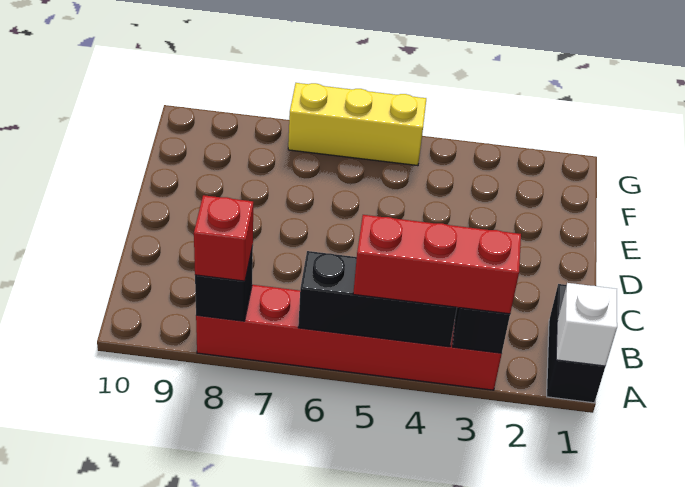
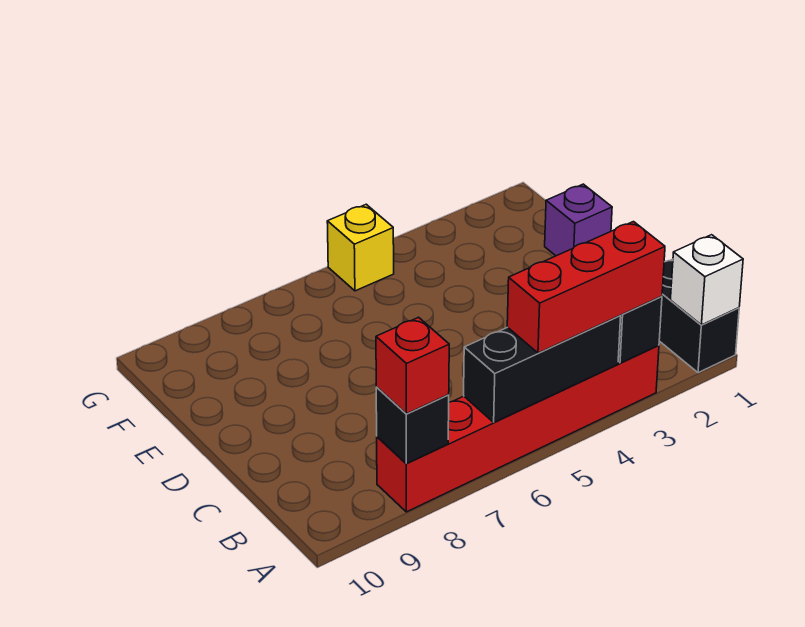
none -> purple brick E1 level 1
yellow brick G5:G7 level 1 -> yellow brick G5 level 1

